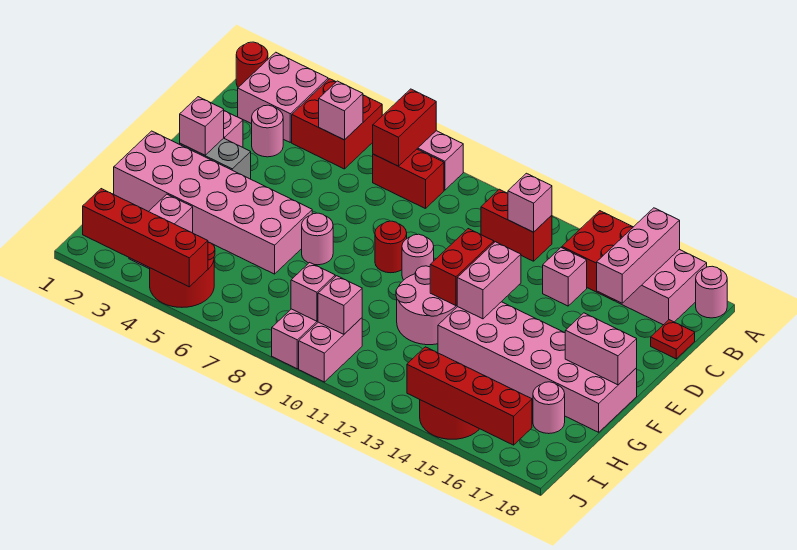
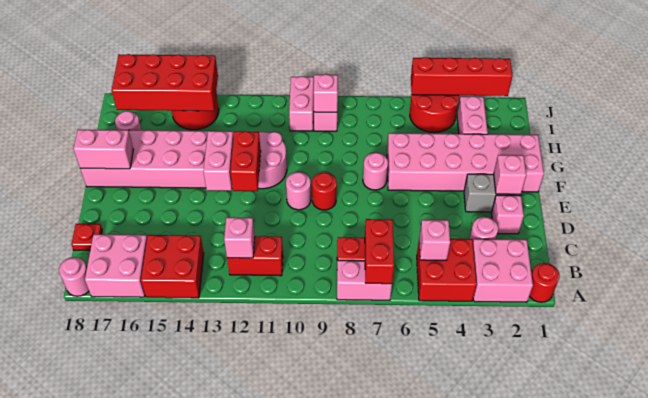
pink brick A16:C16 level 2 -> none
pink brick C14 level 1 -> none
pink brick I10 level 2 -> none
red brick J14:J17 level 2 -> red brick I14:J17 level 2

